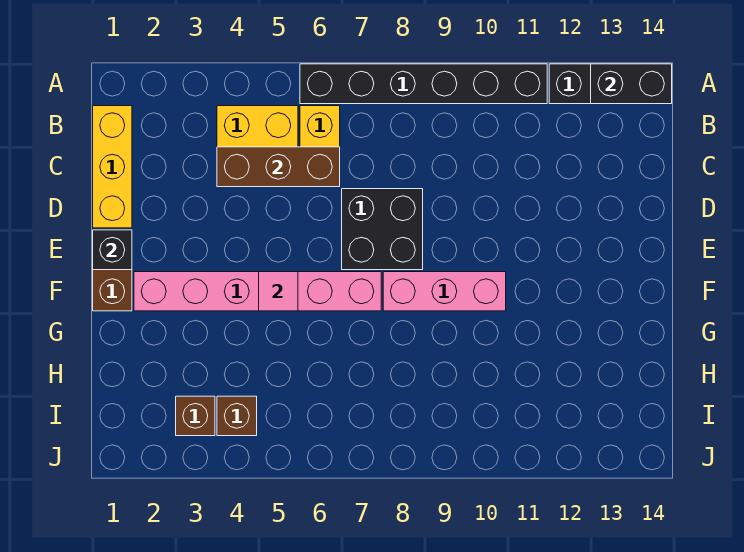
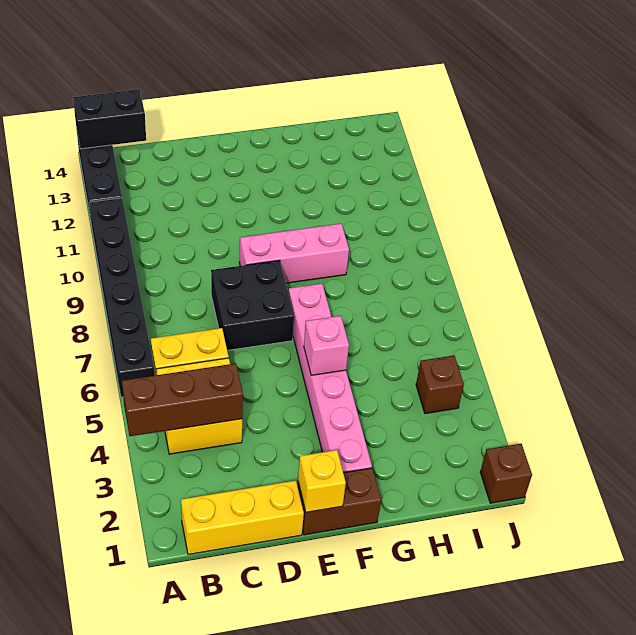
black brick A13:A14 level 2 -> black brick A14:B14 level 2
brown brick C4:C6 level 2 -> brown brick A4:C4 level 2
black brick E1 level 2 -> yellow brick E1 level 2
pink tile F5 level 2 -> pink brick F5 level 2
pink brick F8:F10 level 1 -> pink brick E9:G9 level 1
brown brick I3 level 1 -> brown brick J1 level 1

